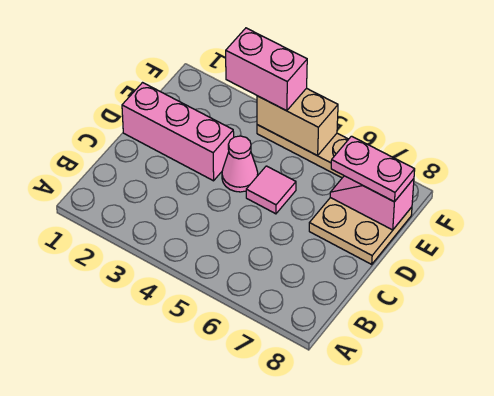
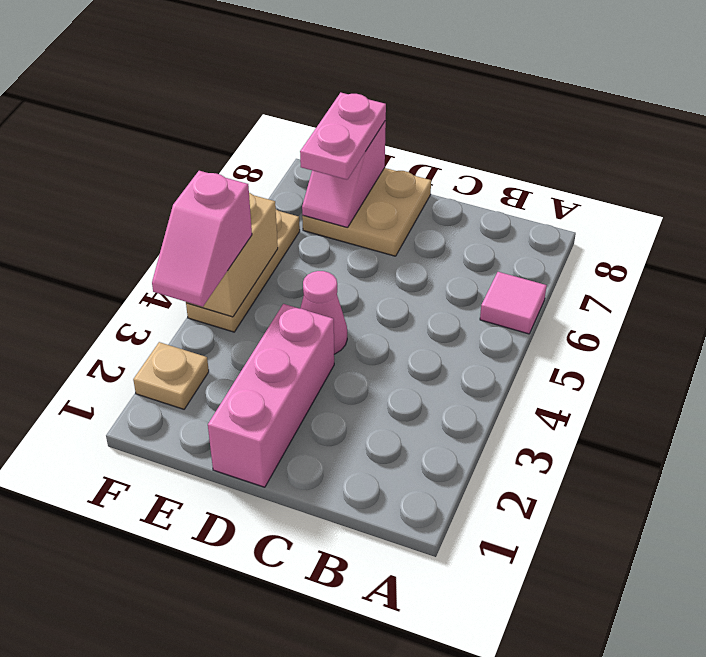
pink tile D5 level 1 -> pink tile A6 level 1
none -> tan plate F2 level 1
pink brick F3:F4 level 3 -> pink slope F3:F4 level 3 top 4

